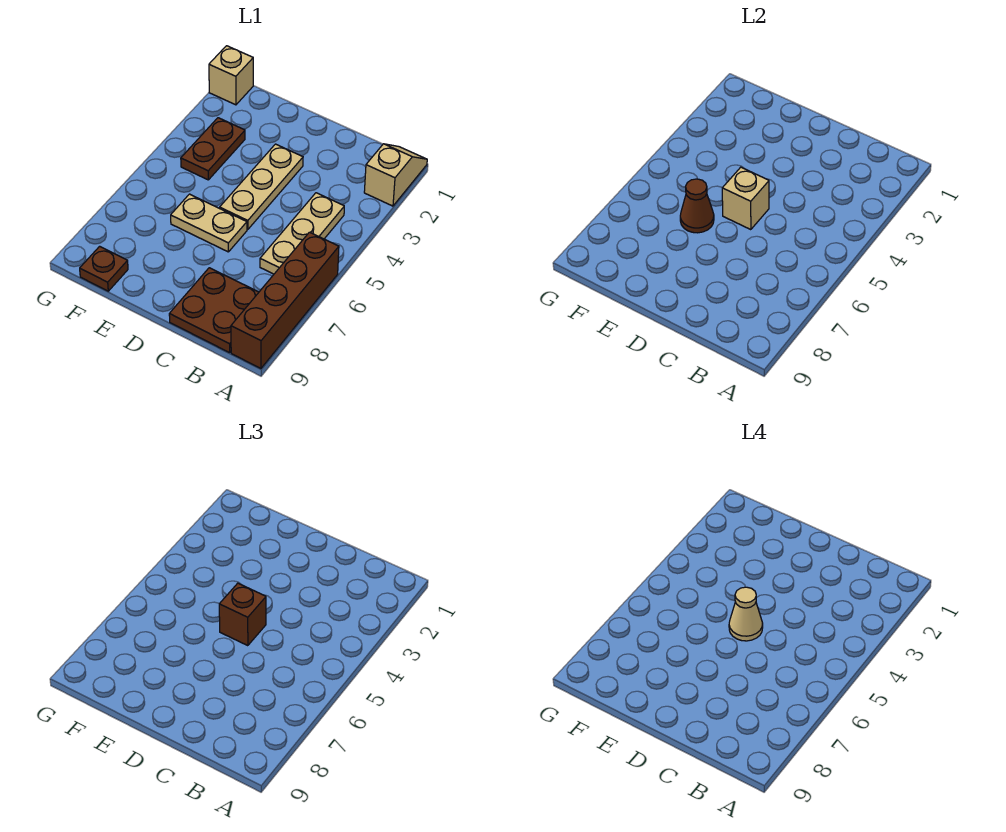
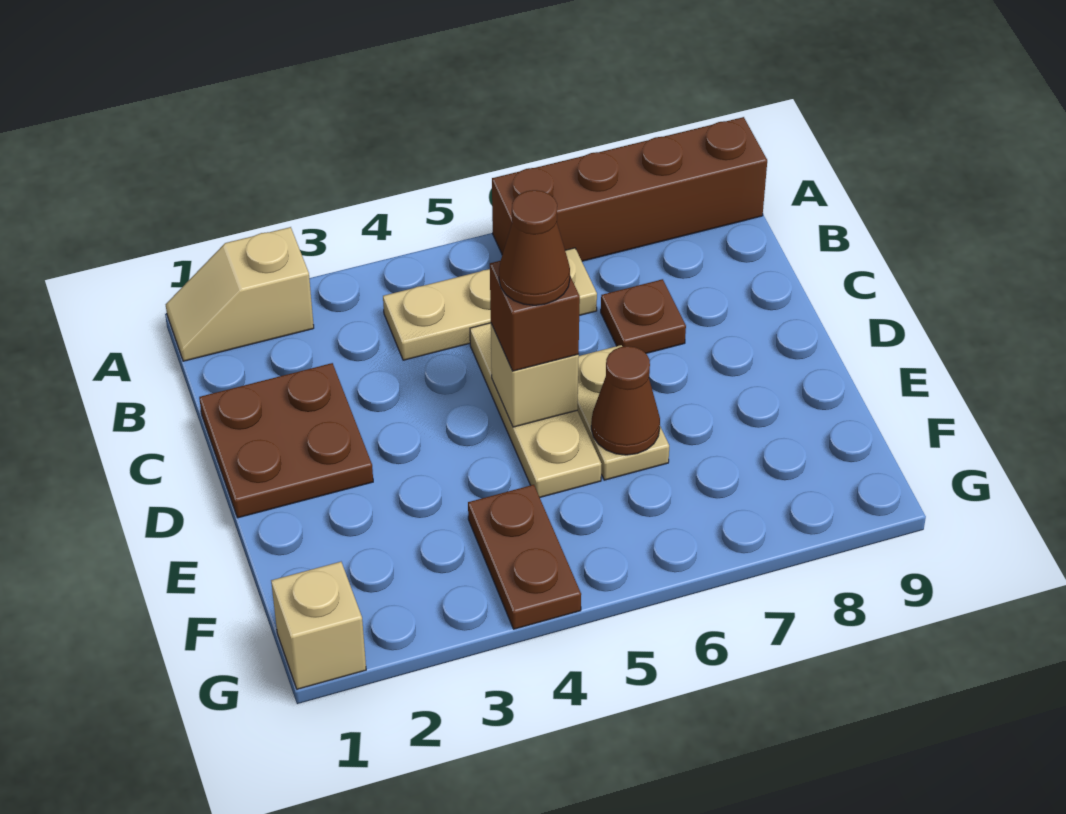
brown plate B8:C9 level 1 -> brown plate C1:D2 level 1
tan plate D3:D5 level 1 -> tan plate C5:E5 level 1
tan cone D5 level 4 -> brown cone D5 level 4
brown plate F3:F4 level 1 -> brown plate F4:G4 level 1
brown plate F9 level 1 -> brown plate C7 level 1

